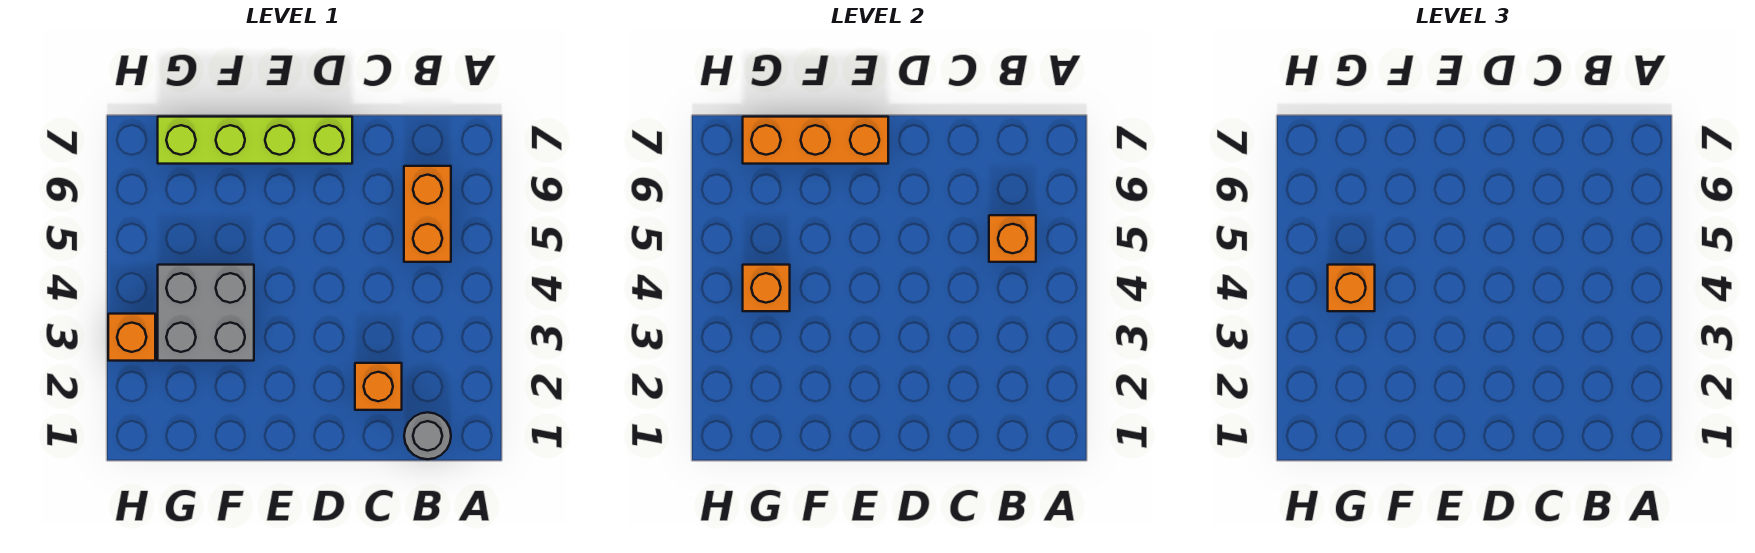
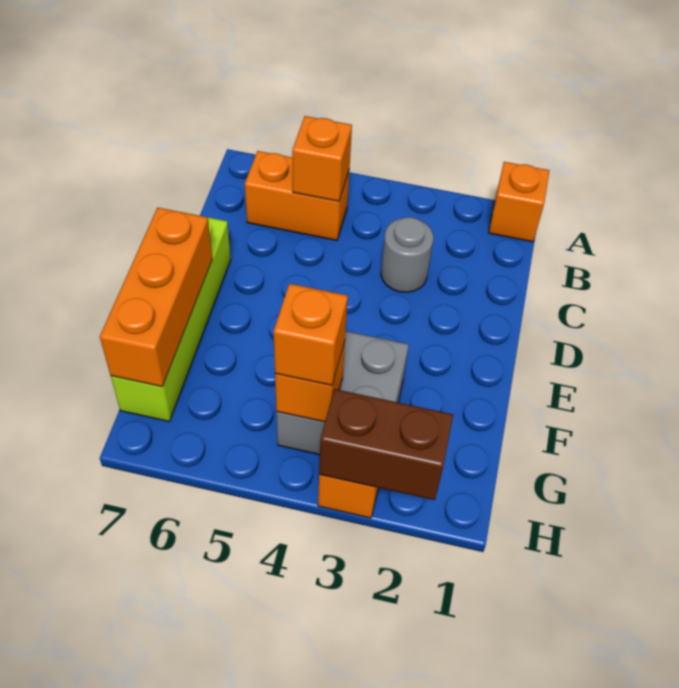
grey round brick B1 level 1 -> grey round brick C3 level 1
orange brick C2 level 1 -> orange brick A1 level 1
none -> brown brick H2:H3 level 2

